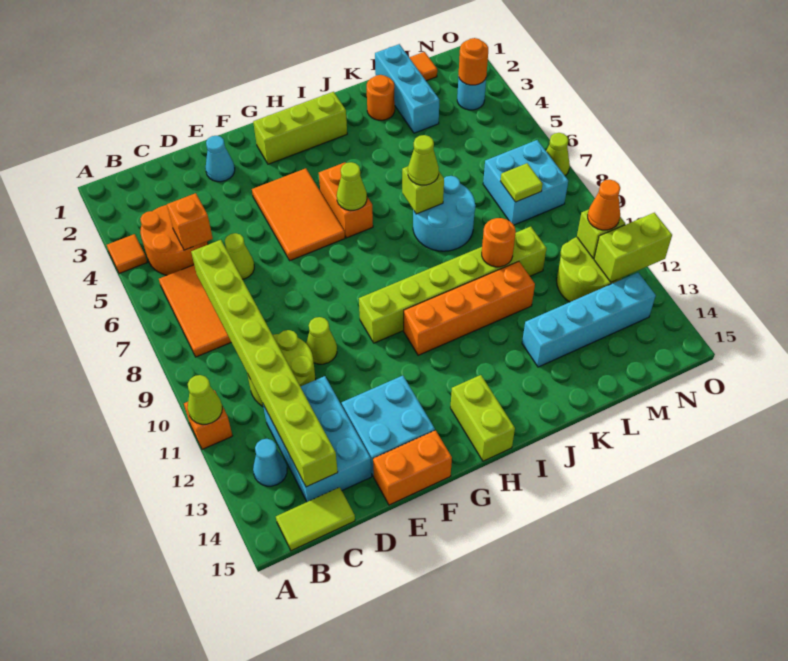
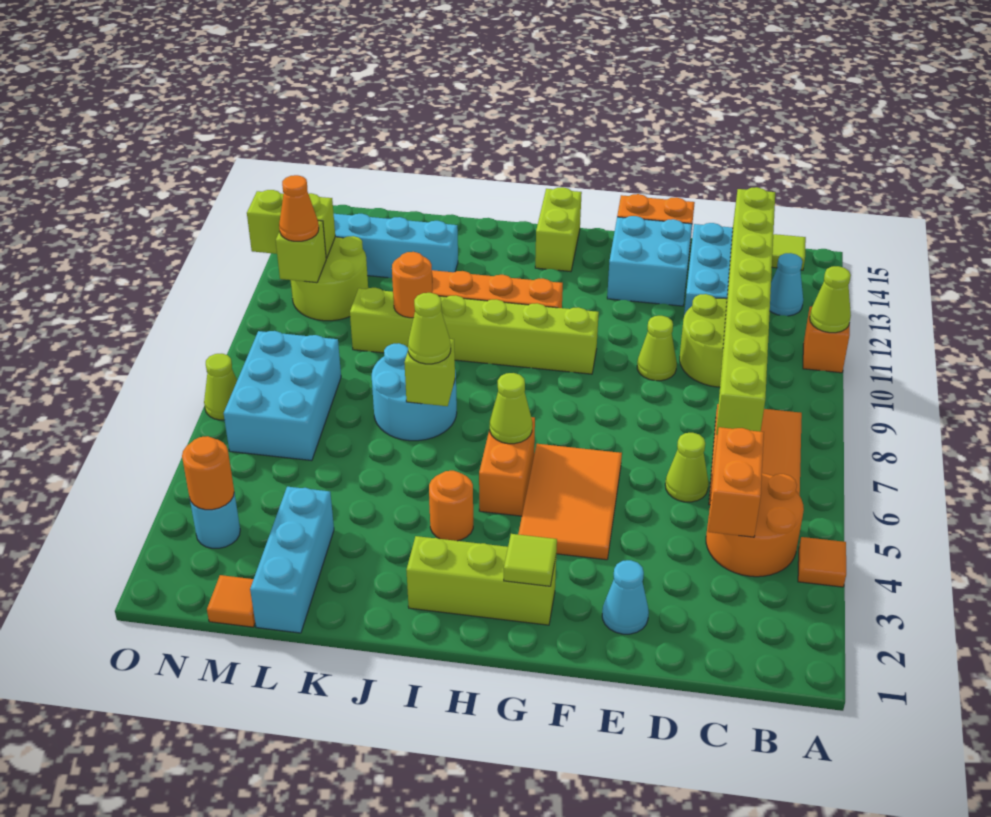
orange brick C5 level 2 -> orange brick C4:C5 level 2
orange round brick K2 level 1 -> orange round brick I4 level 1
cyan brick M7:N8 level 1 -> cyan brick M6:N8 level 1
lime tile M8 level 2 -> lime tile G2 level 2

